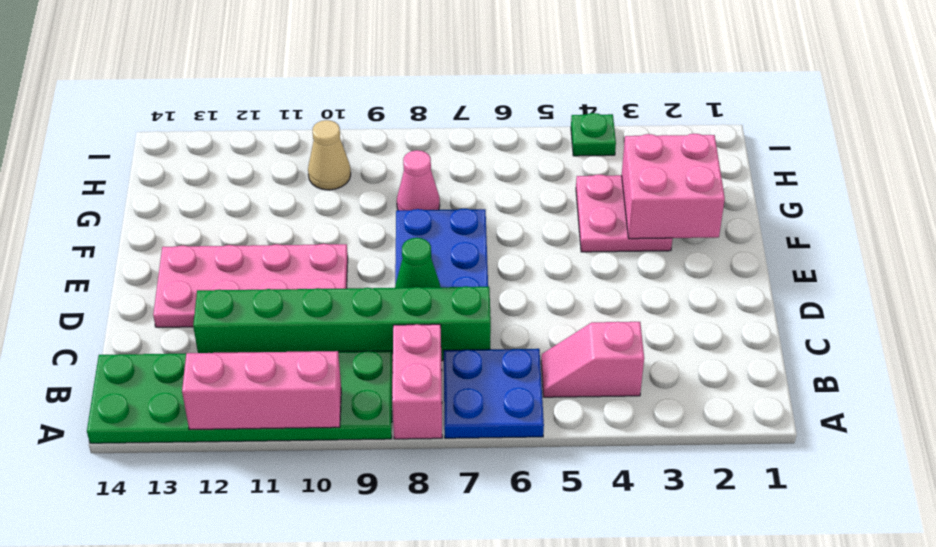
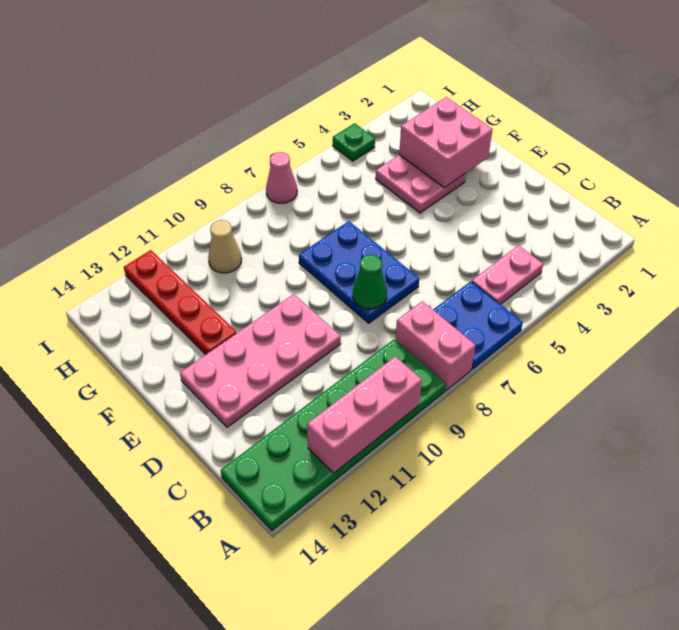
pink slope B4:B5 level 1 top 4 -> pink plate B4:B5 level 1
green brick C7:C12 level 1 -> none
none -> red plate F12:I12 level 1
pink cone G8 level 1 -> pink cone I7 level 1

